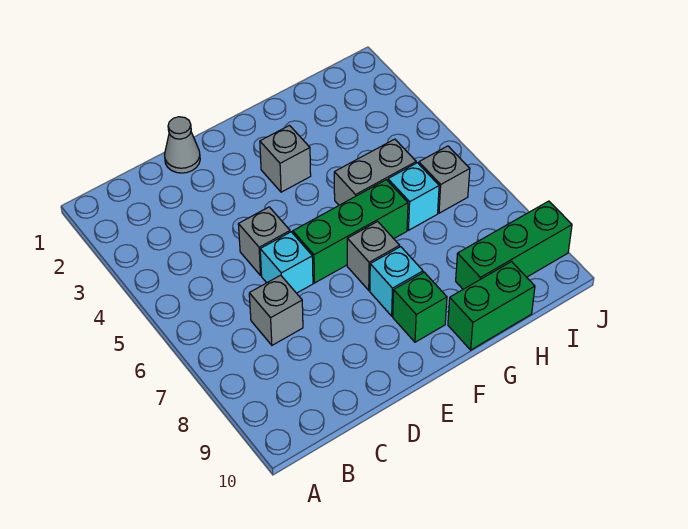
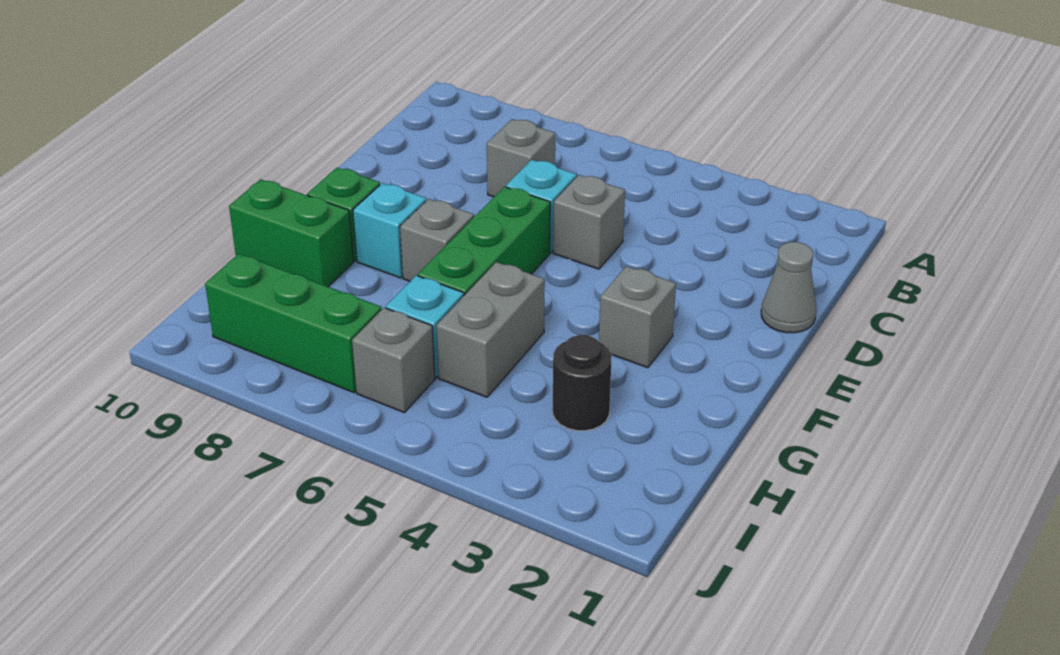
green brick G10:H10 level 1 -> green brick G9:G10 level 1
none -> black round brick H3 level 1
green brick H9:J9 level 1 -> green brick I7:I9 level 1

